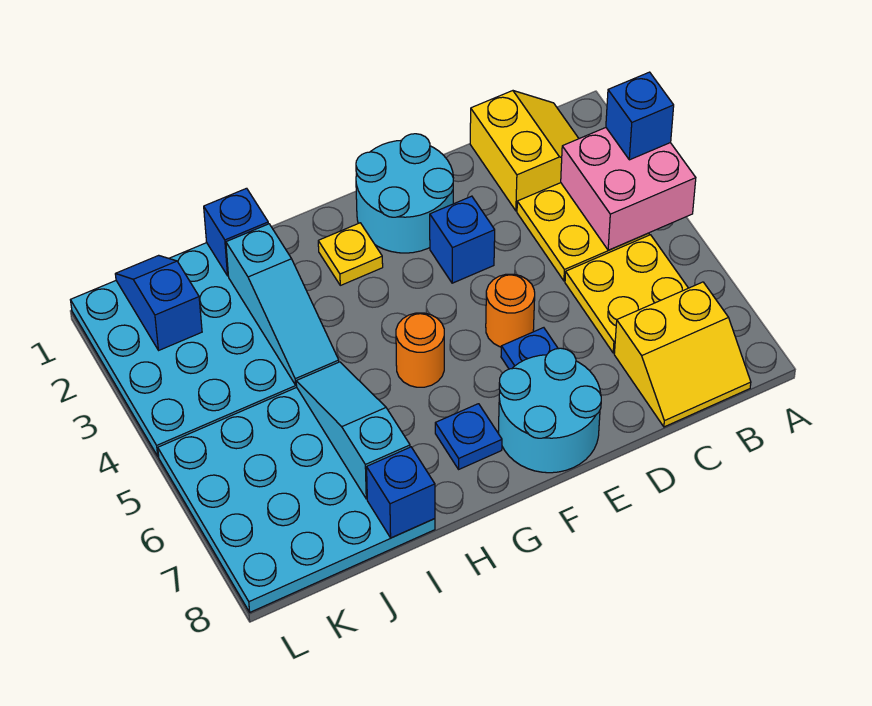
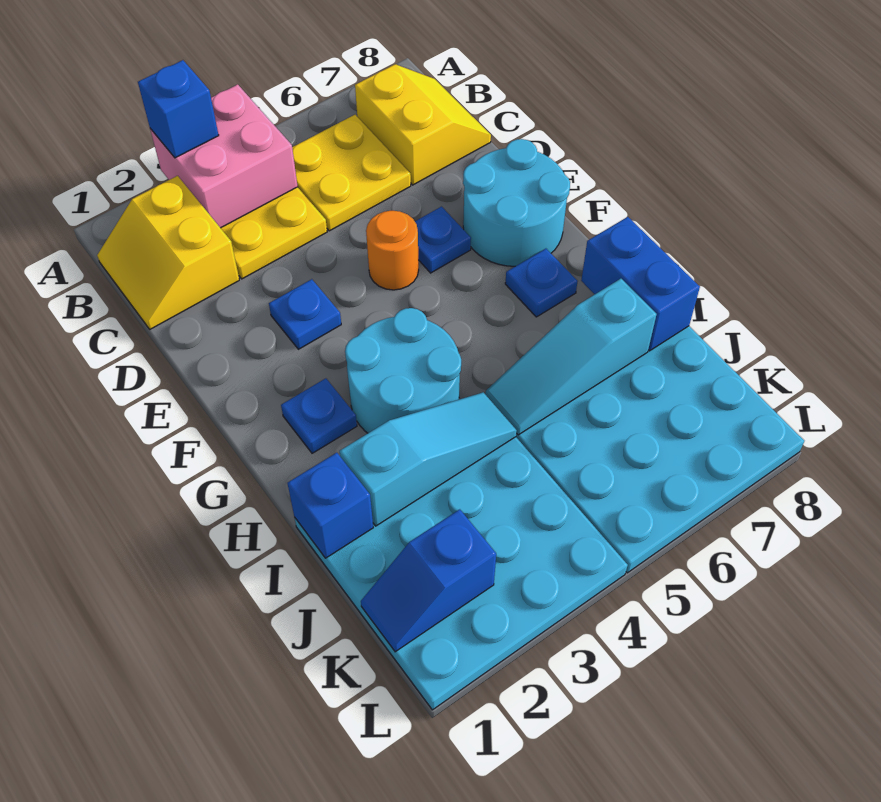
yellow slope B1:C2 level 1 top C -> yellow slope B1:C2 level 1 top 2
cyan round brick E1:F2 level 1 -> cyan round brick G3:H4 level 1
blue brick E3 level 1 -> blue plate E3 level 1
yellow plate G2 level 1 -> blue plate G2 level 1
orange round brick G5 level 1 -> none
blue brick I8 level 2 -> blue brick H8:I8 level 2

